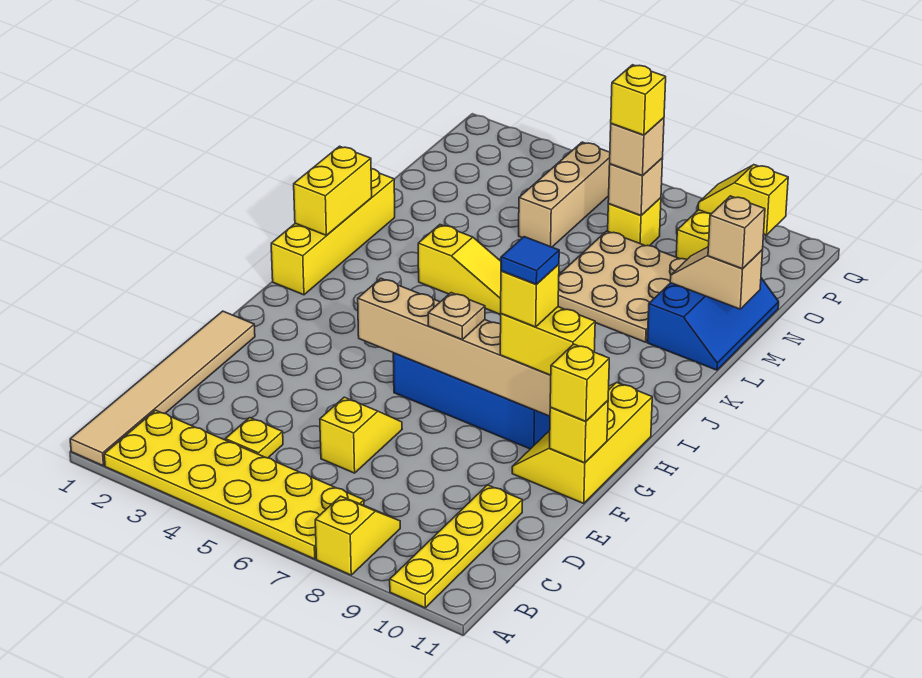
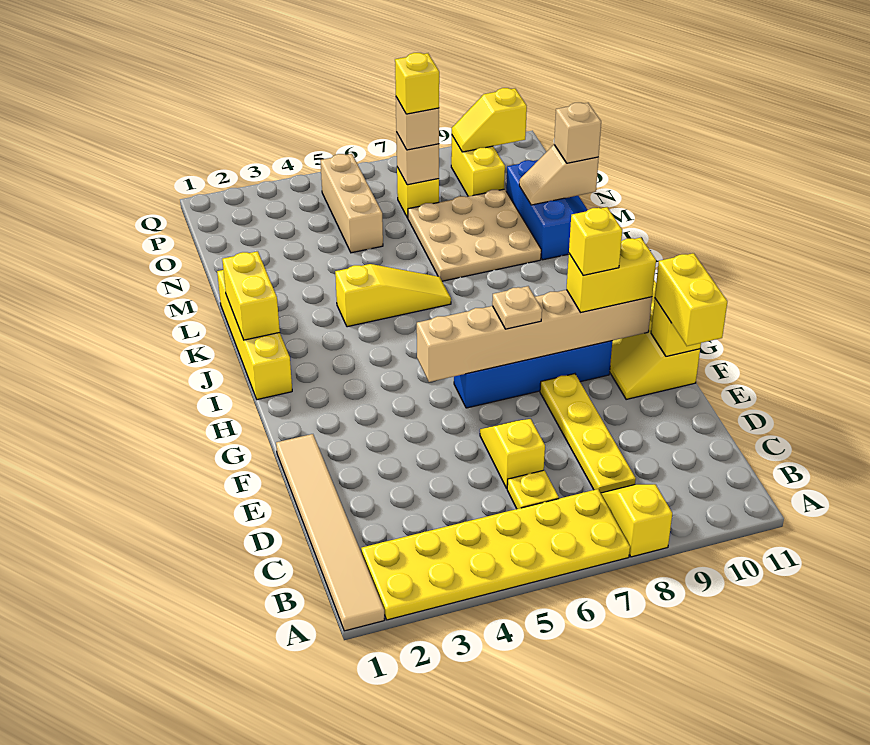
yellow plate A10:D10 level 1 -> yellow plate C8:F8 level 1
yellow plate C4 level 1 -> yellow plate C6 level 1
yellow brick F11 level 3 -> yellow brick E11:F11 level 3
blue tile G9 level 5 -> none

